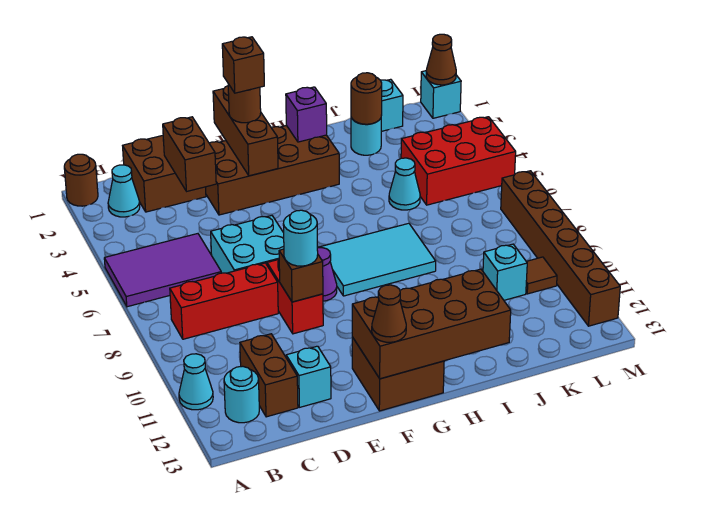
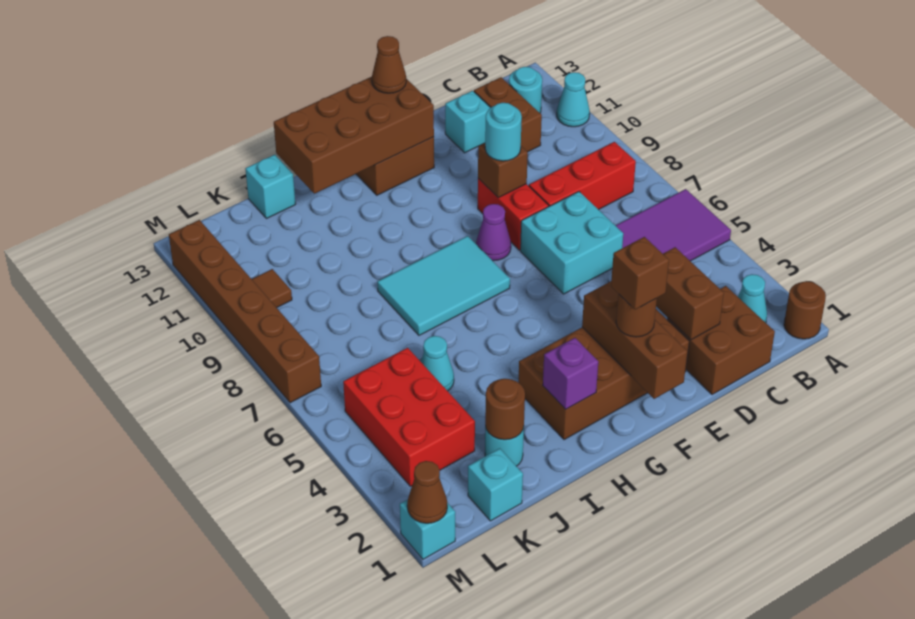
red brick K4:M5 level 1 -> red brick K3:L5 level 1
cyan brick K10 level 1 -> cyan brick J13 level 1

